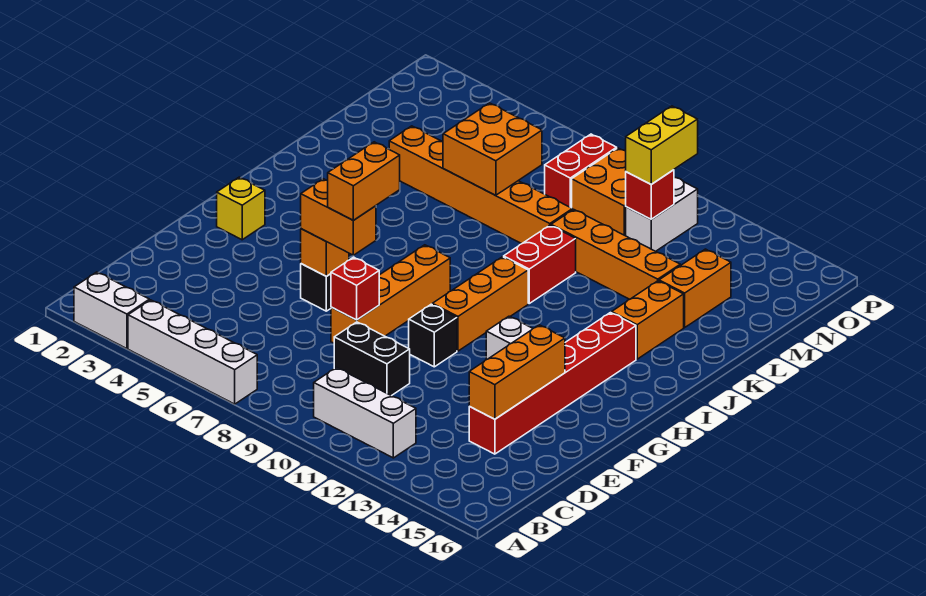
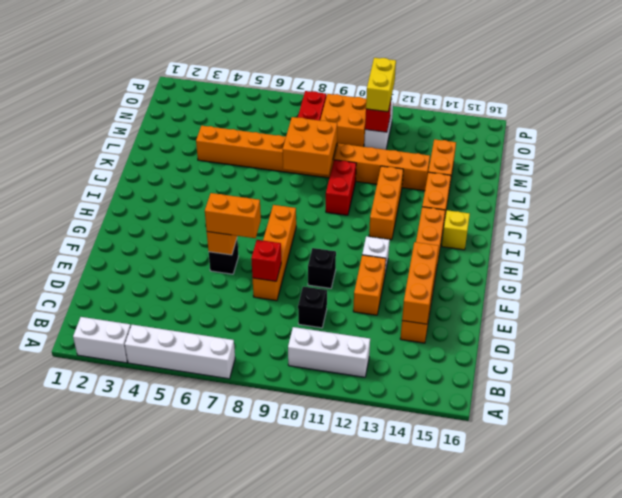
black brick D9:D10 level 1 -> black brick D10 level 1
red brick D14:I14 level 1 -> orange brick D14:I14 level 1
orange brick F7:G7 level 4 -> orange brick E12:F12 level 1
yellow brick G2 level 1 -> yellow brick I15 level 1
orange brick G10:I10 level 1 -> orange brick I12:K12 level 1
orange brick L6:M7 level 2 -> orange brick K8:L9 level 2

